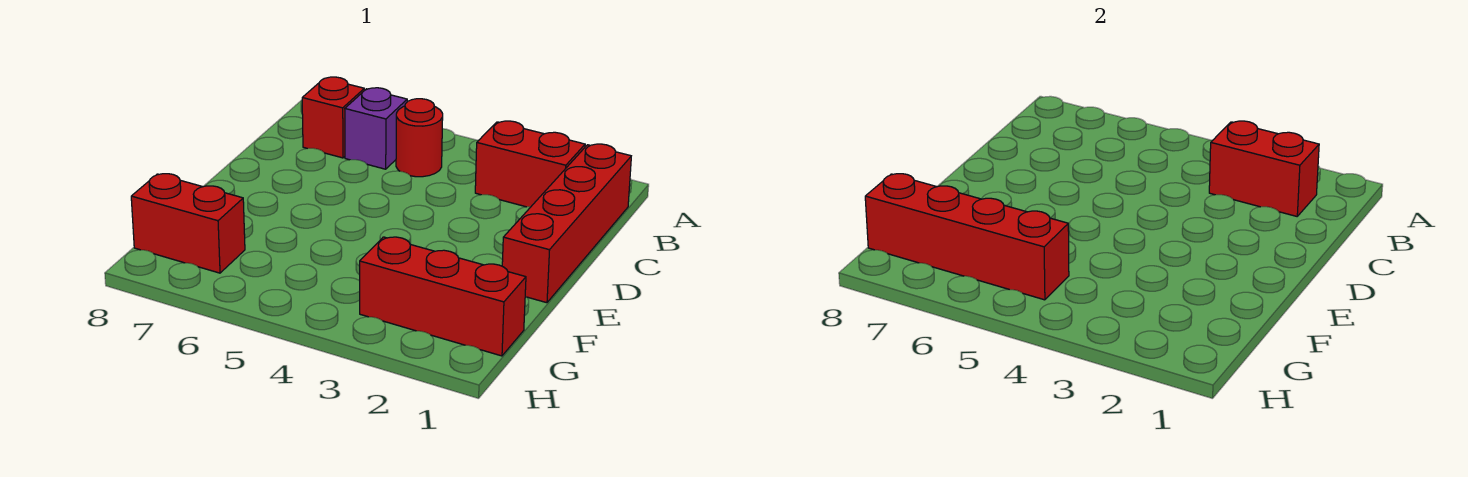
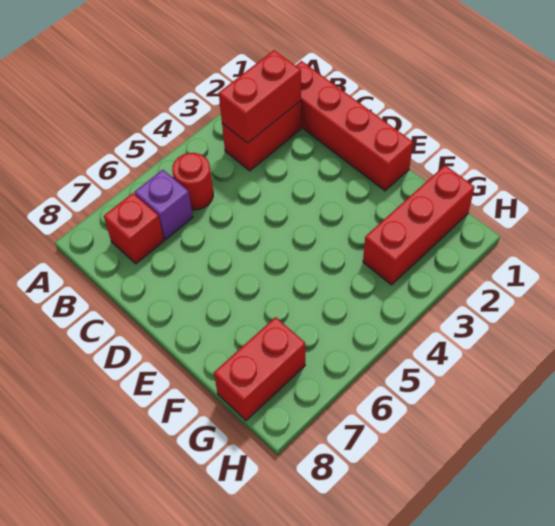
red brick G5:G8 level 2 -> none

